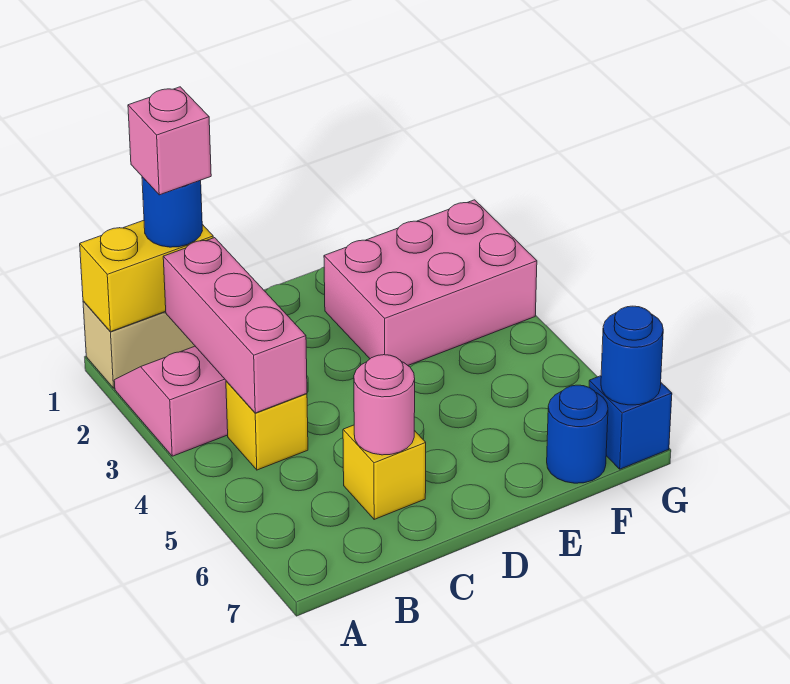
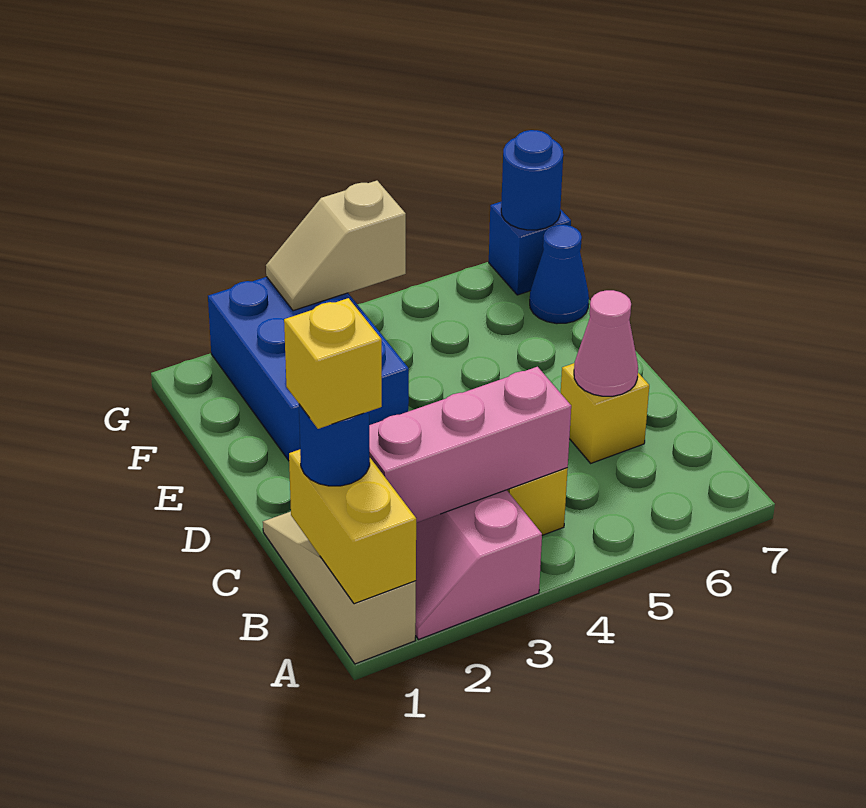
pink brick B1 level 4 -> yellow brick B1 level 4
pink round brick C6 level 2 -> pink cone C6 level 2
pink brick E2:G3 level 1 -> blue brick E2:G3 level 1
blue round brick F7 level 1 -> blue cone F7 level 1
none -> tan slope G3:G4 level 2 top 4

